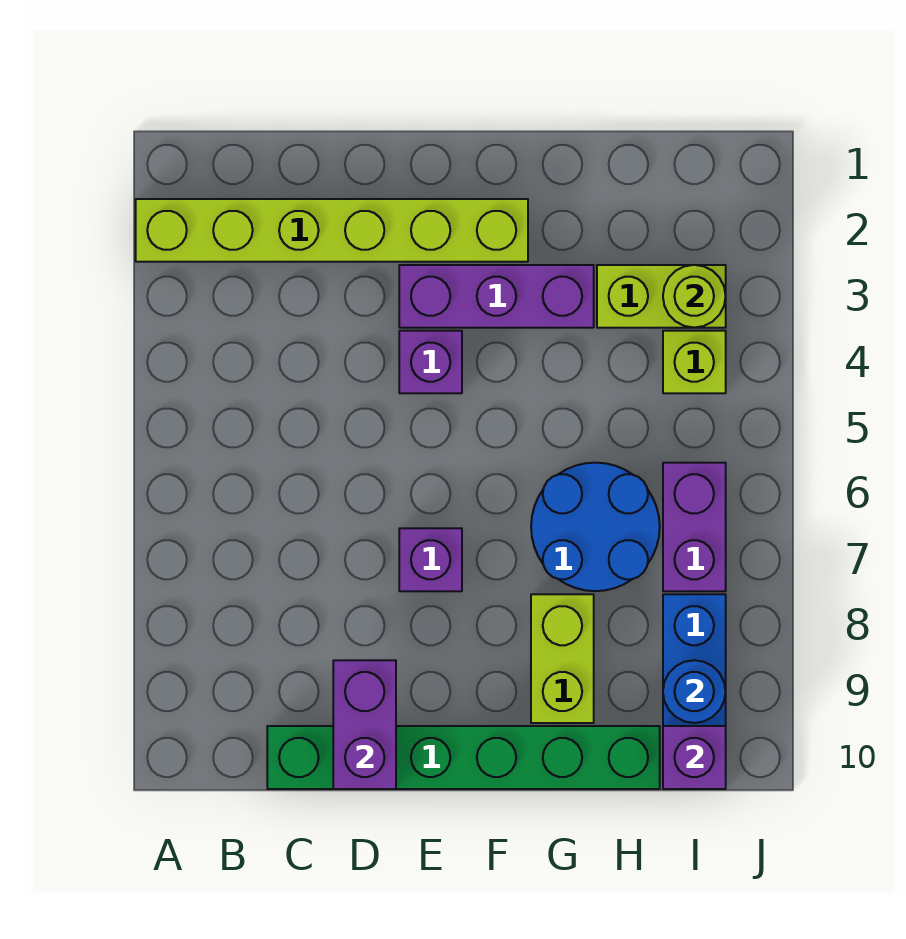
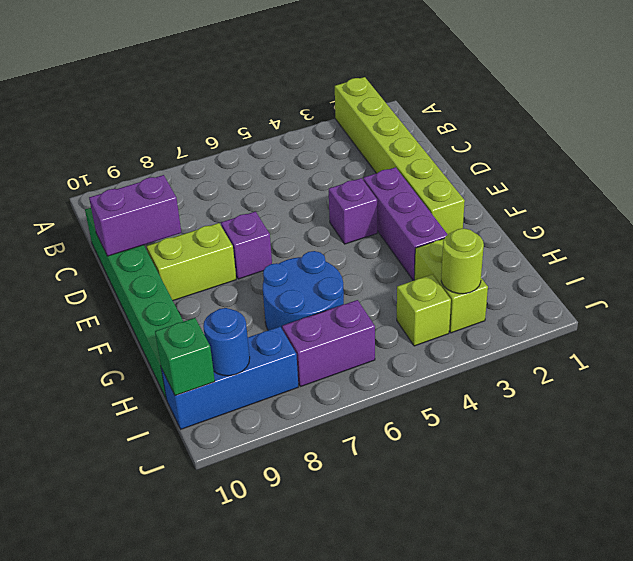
lime brick G8:G9 level 1 -> lime brick E8:E9 level 1
purple brick I10 level 2 -> green brick I10 level 2

